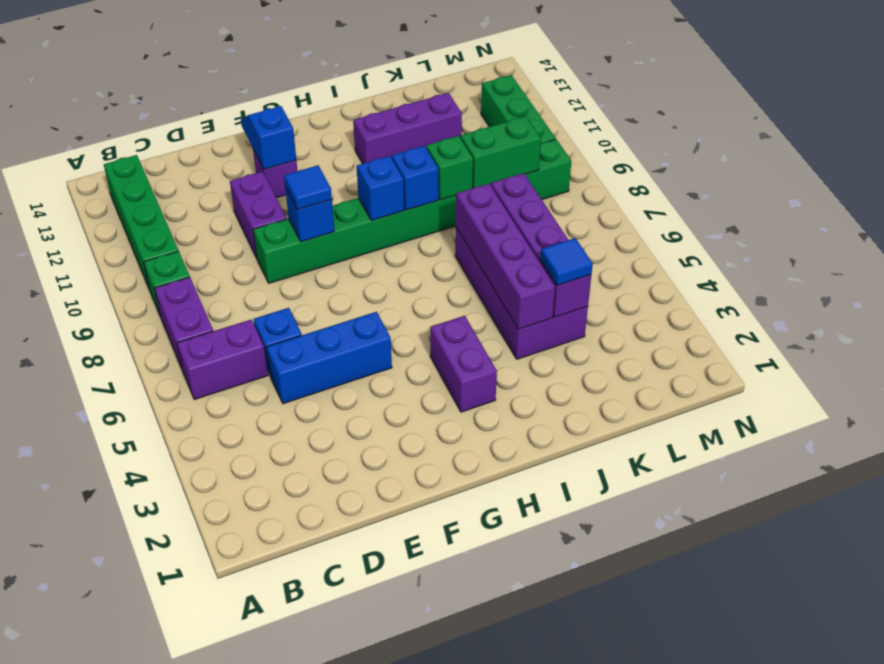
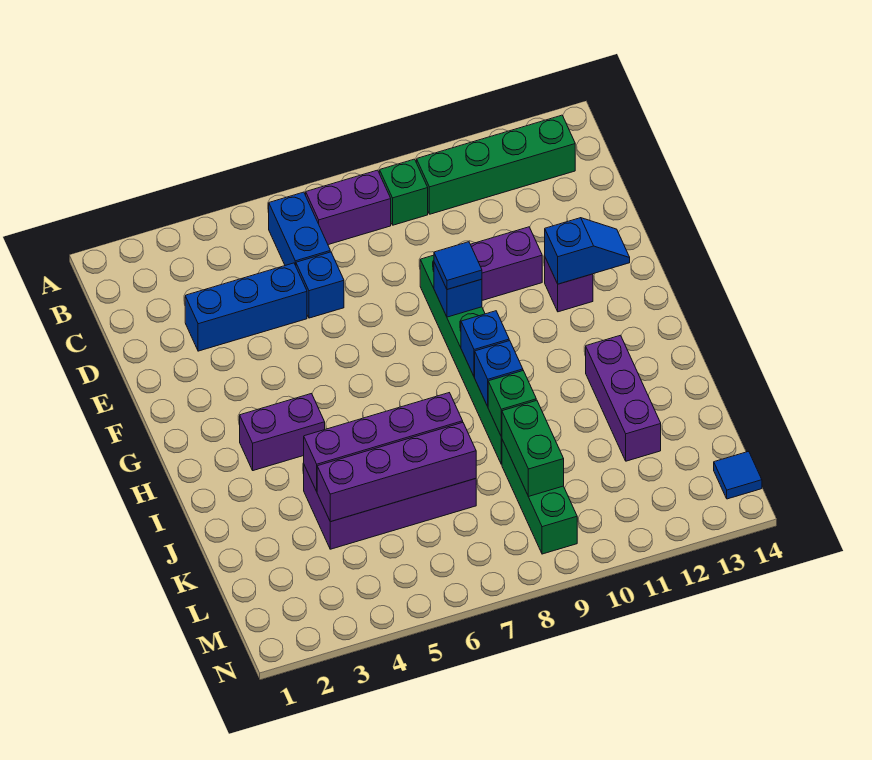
purple brick B6:C6 level 1 -> blue brick B6:C6 level 1
blue brick D5:F5 level 1 -> blue brick D3:D5 level 1
blue tile K4 level 3 -> blue tile M14 level 1
green brick M10:M12 level 1 -> none

